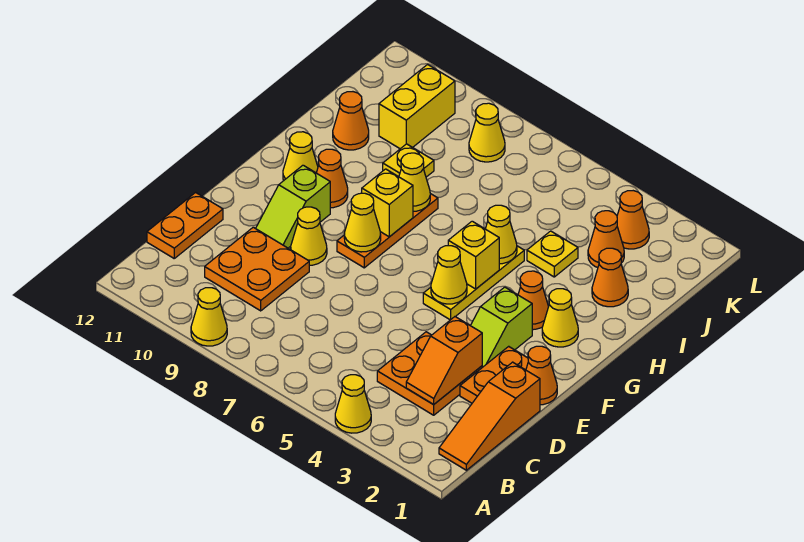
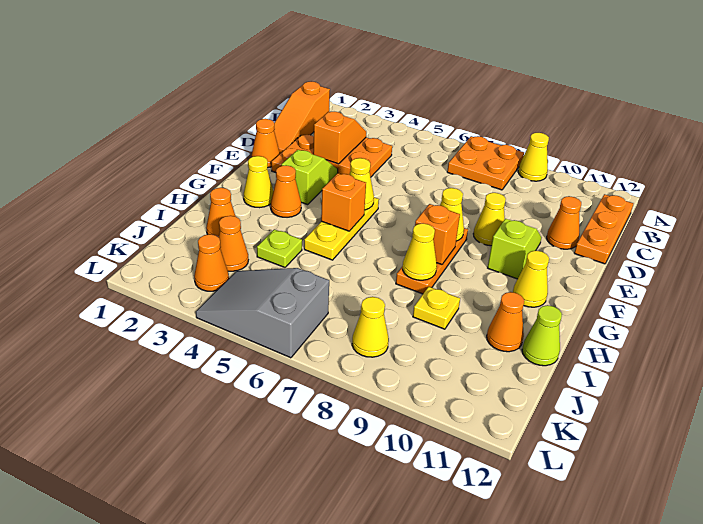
yellow cone A4 level 1 -> none
orange slope B1:D1 level 1 top D -> orange slope B1:D1 level 1 top B
orange plate C9:D10 level 1 -> orange plate A7:B8 level 1
orange plate C12:D12 level 1 -> orange plate B12:D12 level 1
yellow brick G5 level 2 -> orange brick G5 level 2
yellow brick G8 level 2 -> orange brick G8 level 2
orange cone G10 level 1 -> orange cone D11 level 1
yellow cone H5 level 2 -> none
yellow plate I4 level 1 -> lime plate I4 level 1
none -> lime cone I12 level 1
yellow brick J10:K10 level 1 -> none
none -> grey slope K4:L6 level 1 top 6

